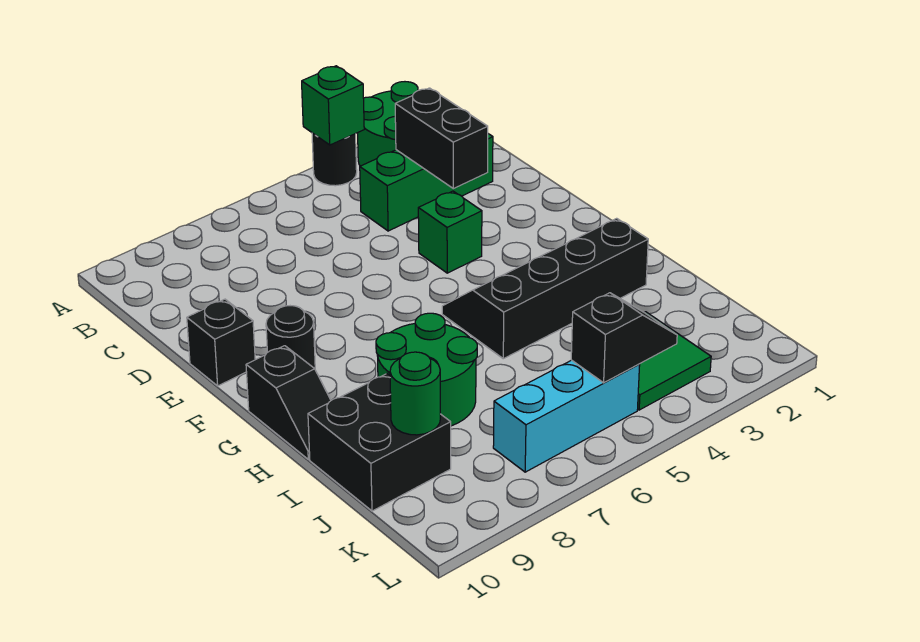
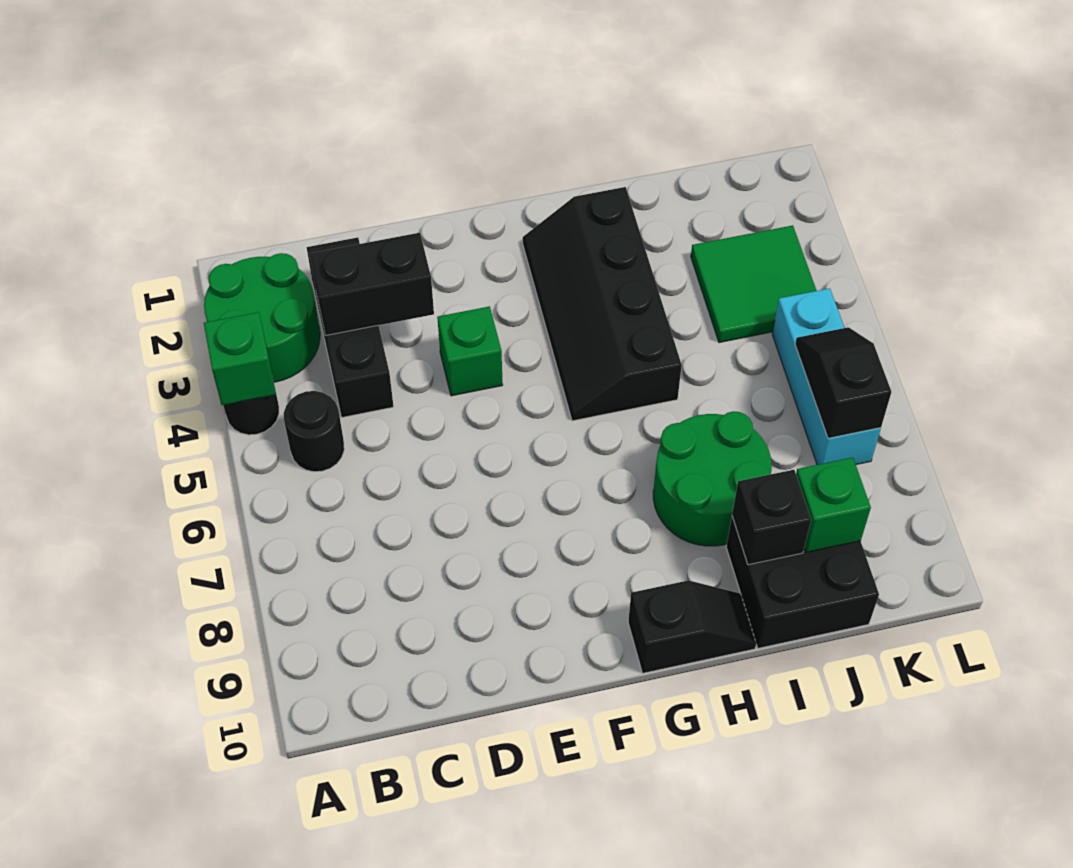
green brick C2:C4 level 1 -> black brick C2:C4 level 1
black brick E10 level 1 -> black brick I9 level 2
black round brick F9 level 1 -> black round brick B5 level 1
green round brick J9 level 2 -> green brick J9 level 2
black slope K4:K5 level 2 top 5 -> black slope K6:K7 level 2 top 7

